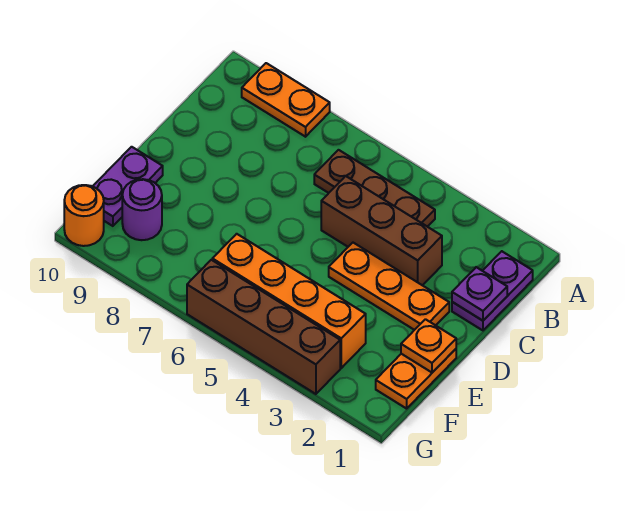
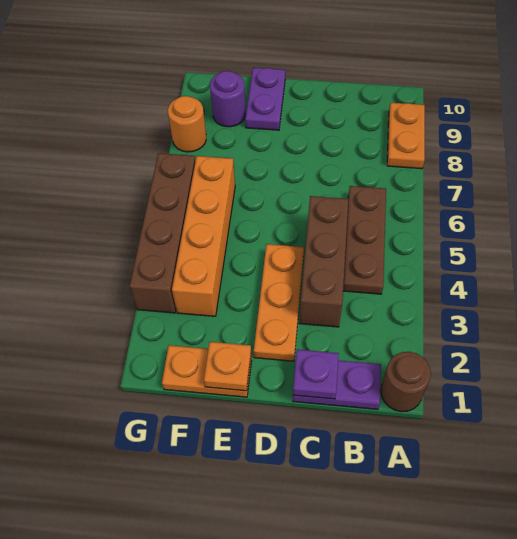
none -> brown round brick A1 level 1
purple plate E10:F10 level 1 -> purple plate E9:E10 level 1
orange round brick G10 level 1 -> orange round brick G8 level 1

